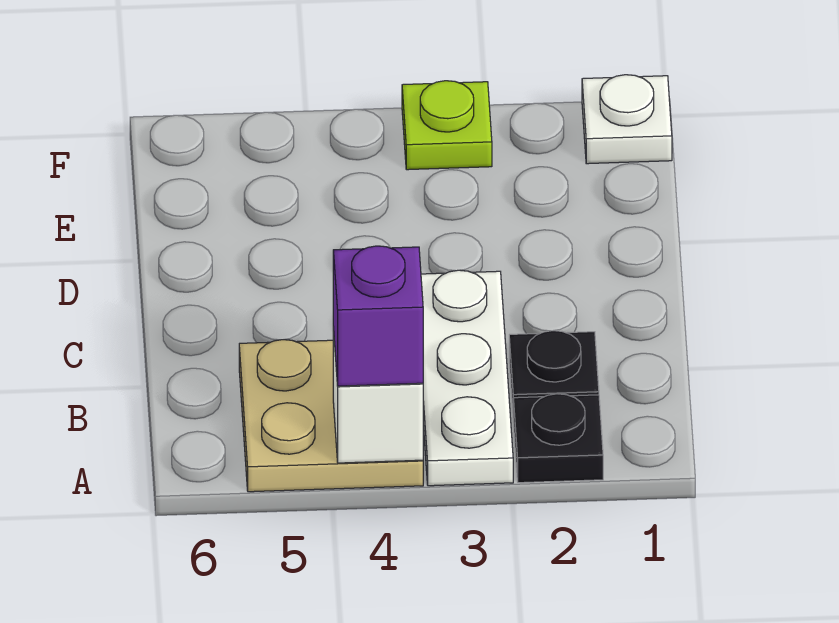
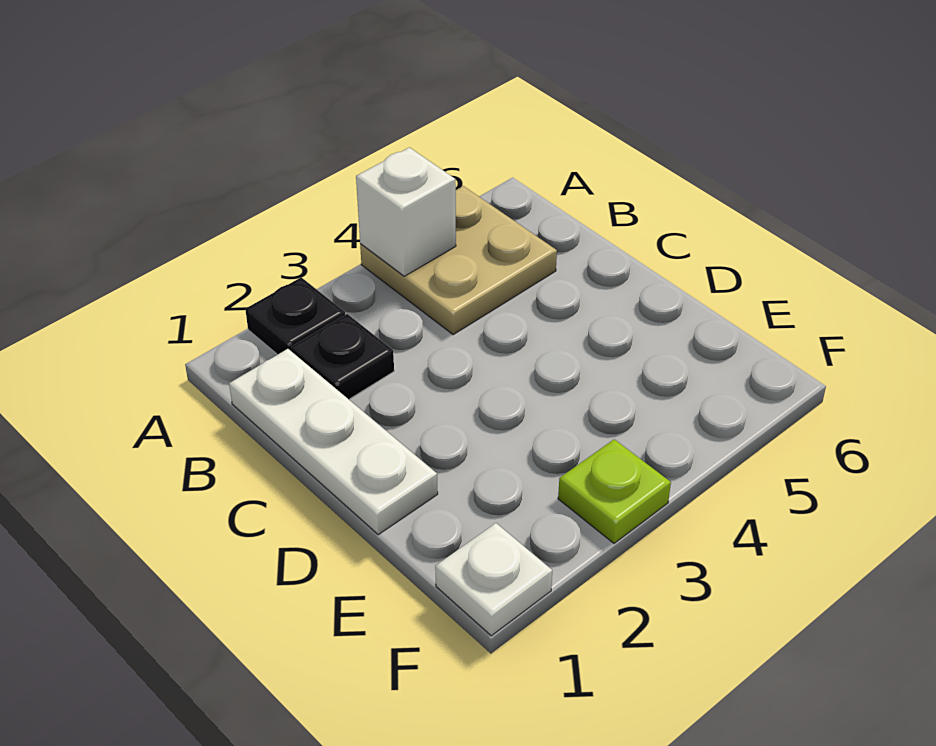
white plate A3:C3 level 1 -> white plate B1:D1 level 1
purple brick A4 level 3 -> none

